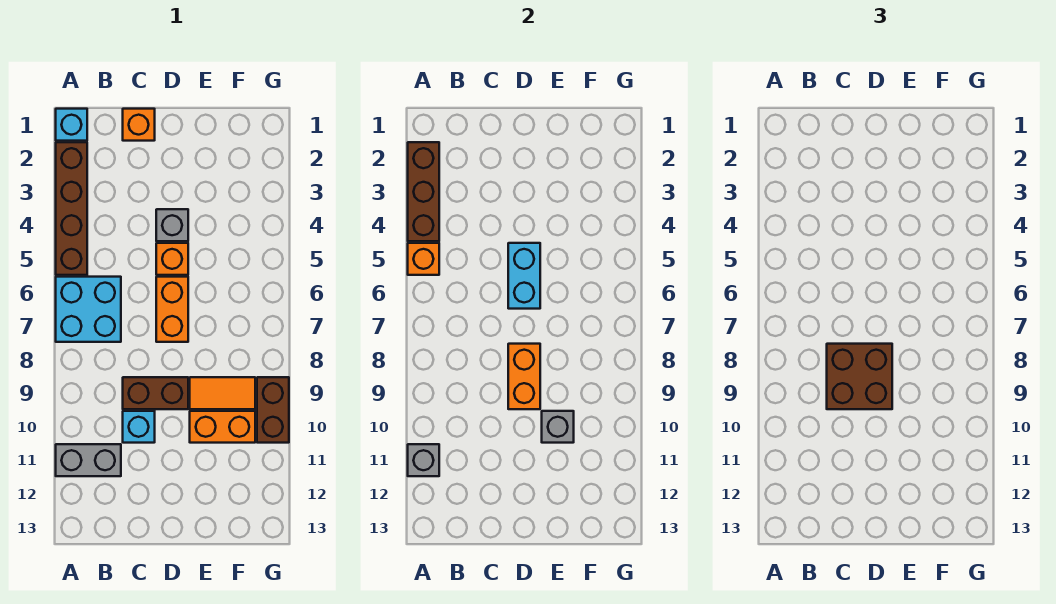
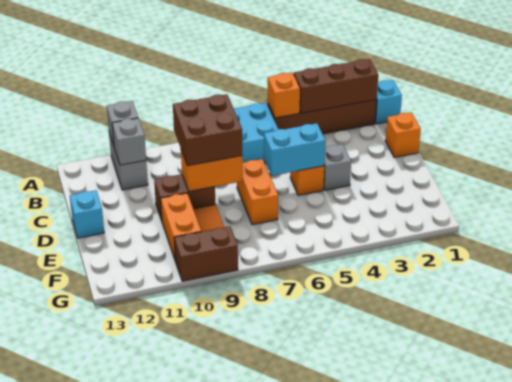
brown brick C9:D9 level 1 -> brown brick D9:D10 level 1
cyan brick C10 level 1 -> cyan brick D13 level 1
orange brick D6:D7 level 1 -> orange brick D7:E7 level 1
grey brick E10 level 2 -> grey brick B11 level 2

